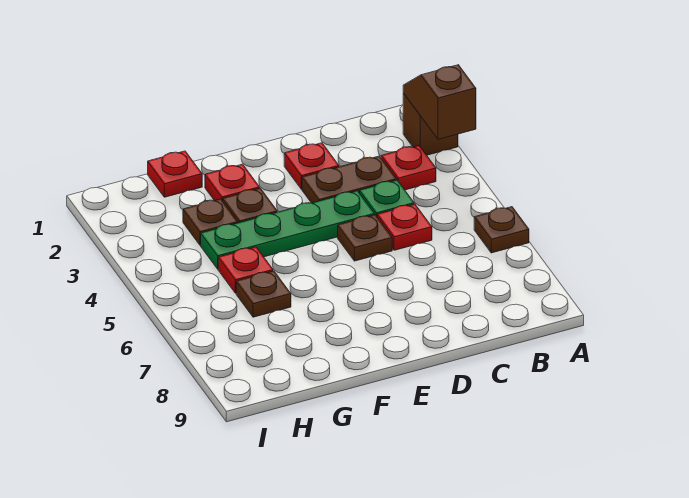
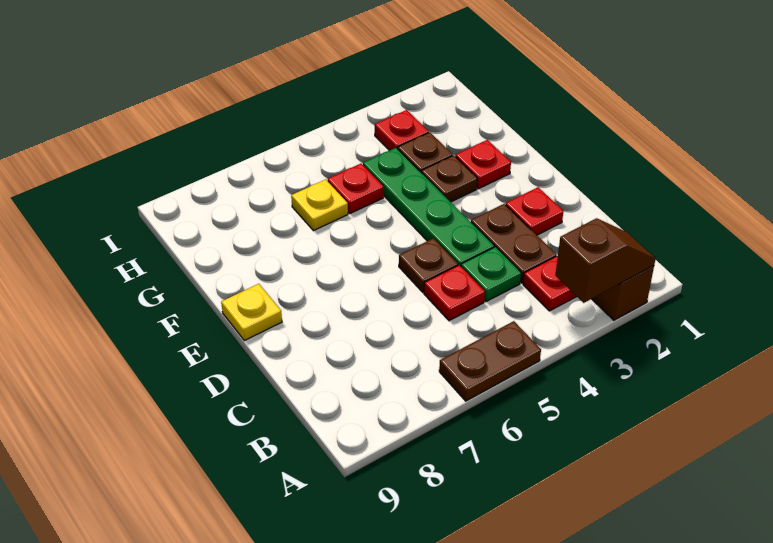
brown plate A6 level 1 -> brown plate A5:A6 level 1
none -> yellow plate E9 level 1
red plate G1 level 1 -> red plate H3 level 1
brown plate G6 level 1 -> yellow plate G6 level 1

